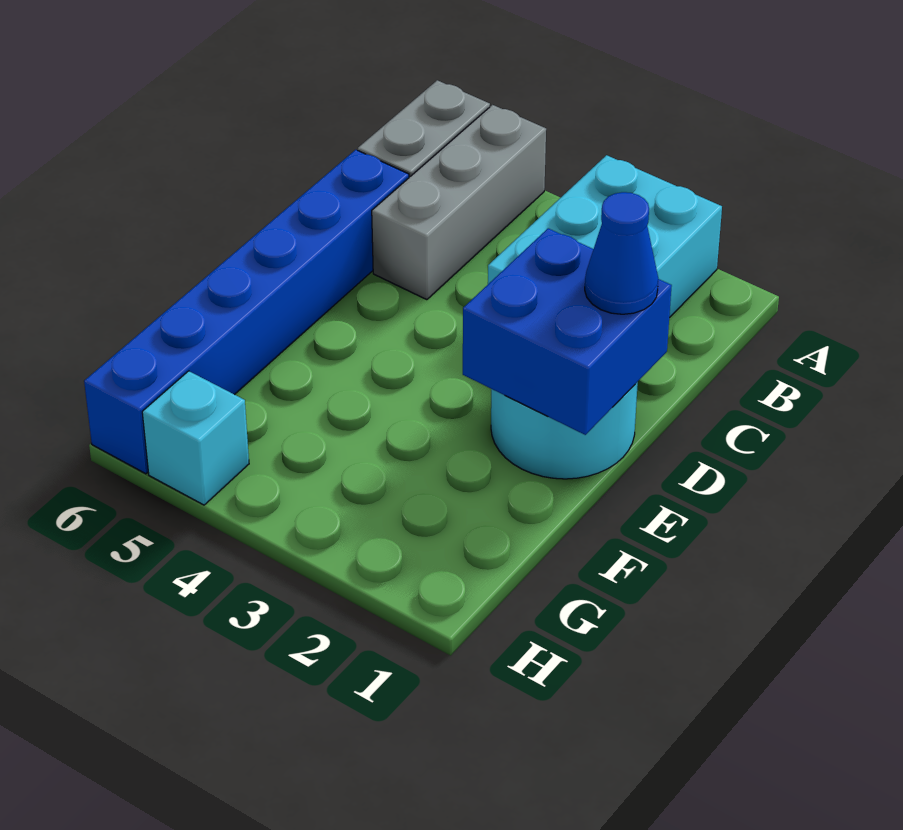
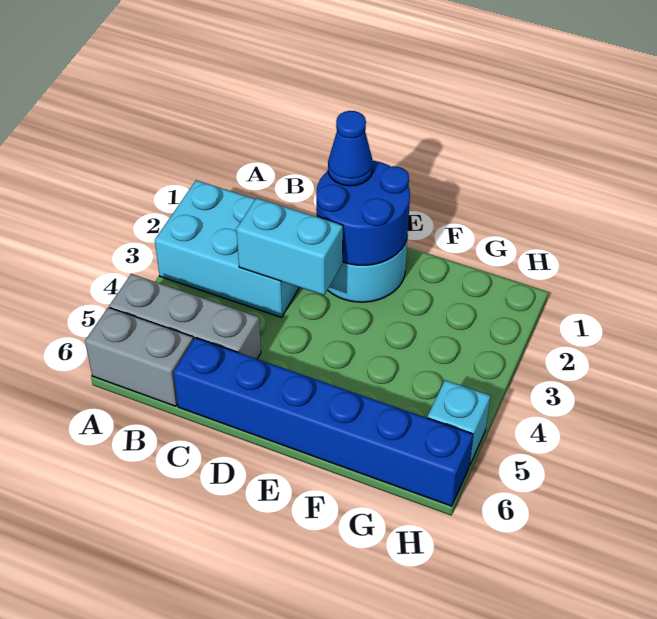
none -> cyan brick C3:D3 level 2
blue brick D1:E2 level 2 -> blue round brick D1:E2 level 2

